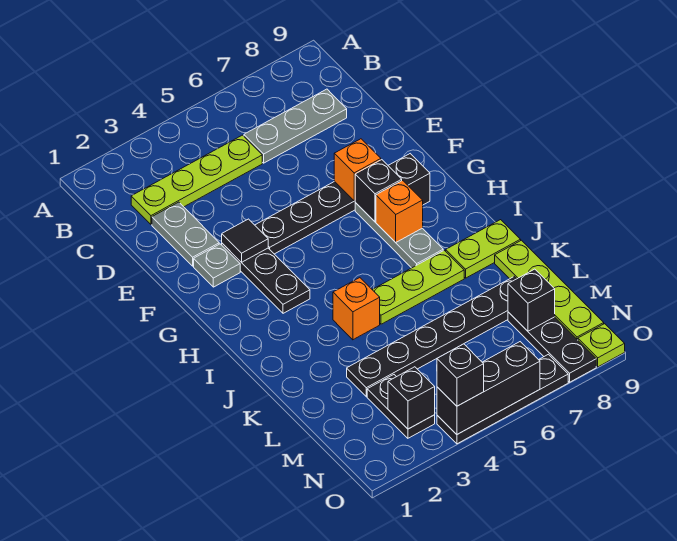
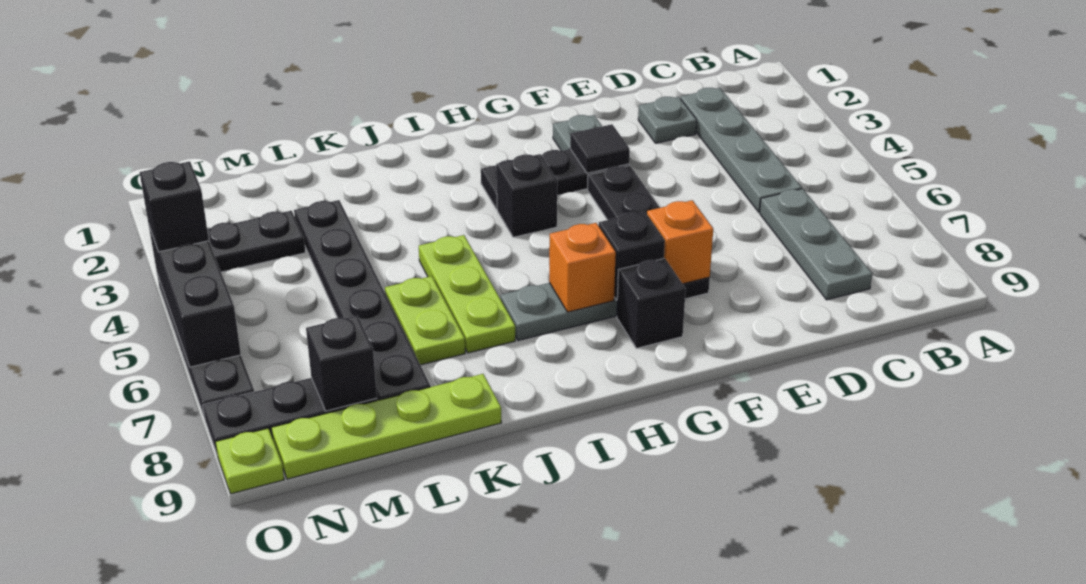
lime plate C2:C5 level 1 -> grey plate C2:C5 level 1
grey plate D2:E2 level 1 -> grey plate D2 level 1
orange brick J4 level 1 -> none
lime plate J8:J9 level 1 -> lime plate K6:K7 level 1
black brick N3 level 2 -> black brick H4 level 1

